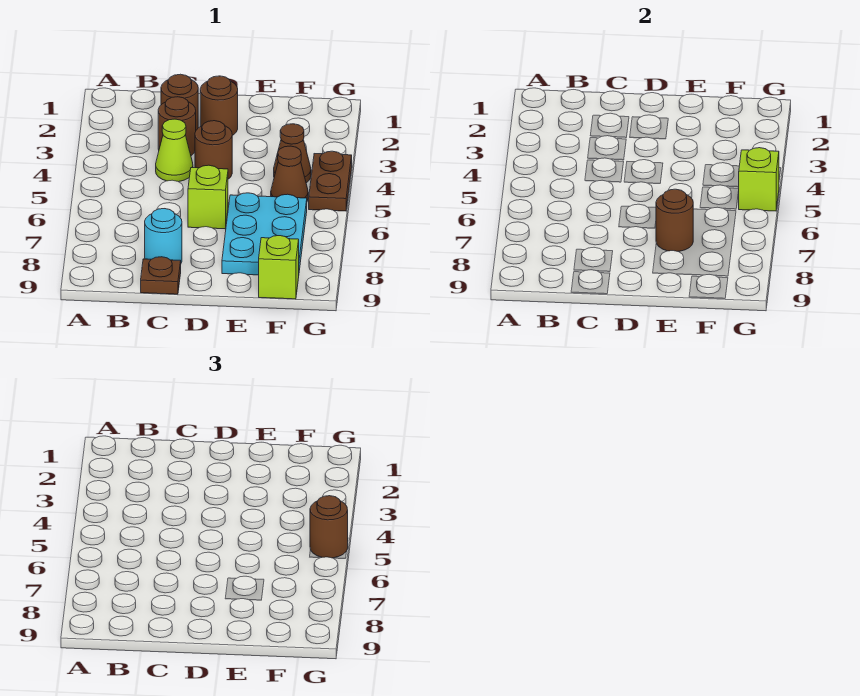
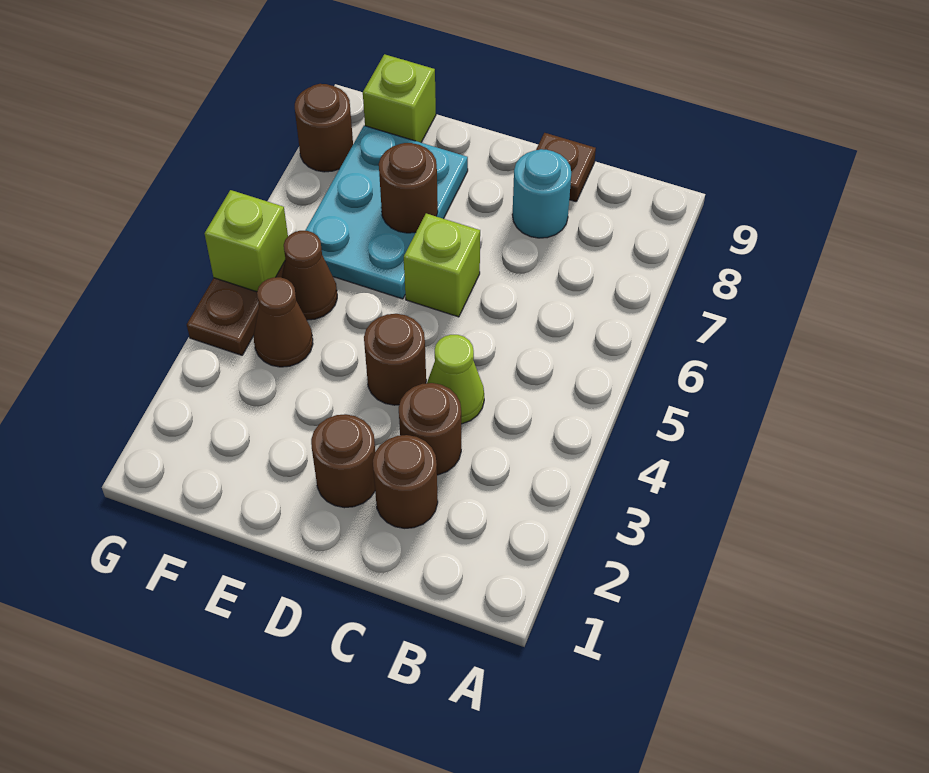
brown round brick G5 level 3 -> brown round brick G8 level 1

